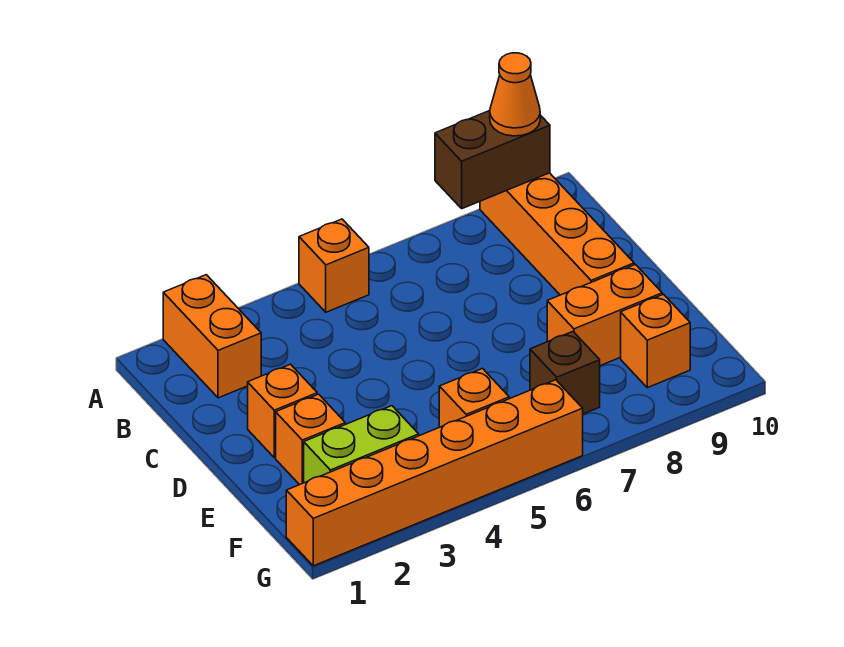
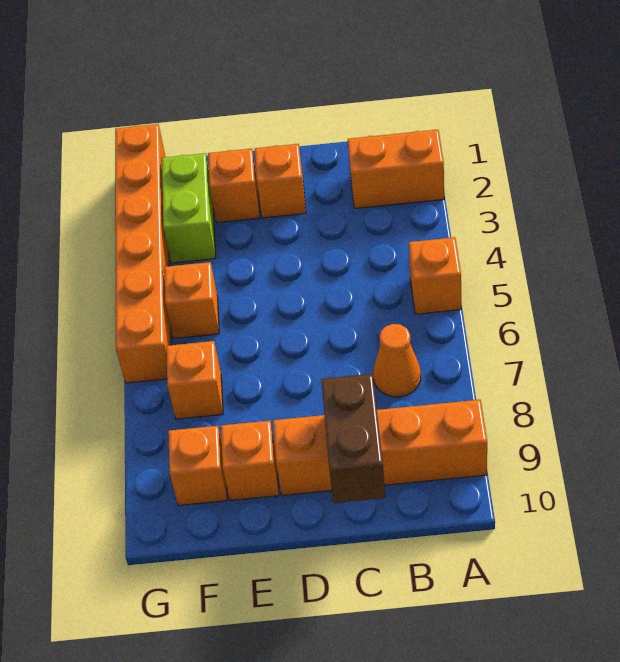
brown brick A8:A9 level 2 -> brown brick C9:C10 level 2
orange cone A9 level 3 -> orange cone B7 level 1
orange brick E8:E9 level 1 -> orange brick E9 level 1
brown brick F7 level 1 -> orange brick F7 level 1

